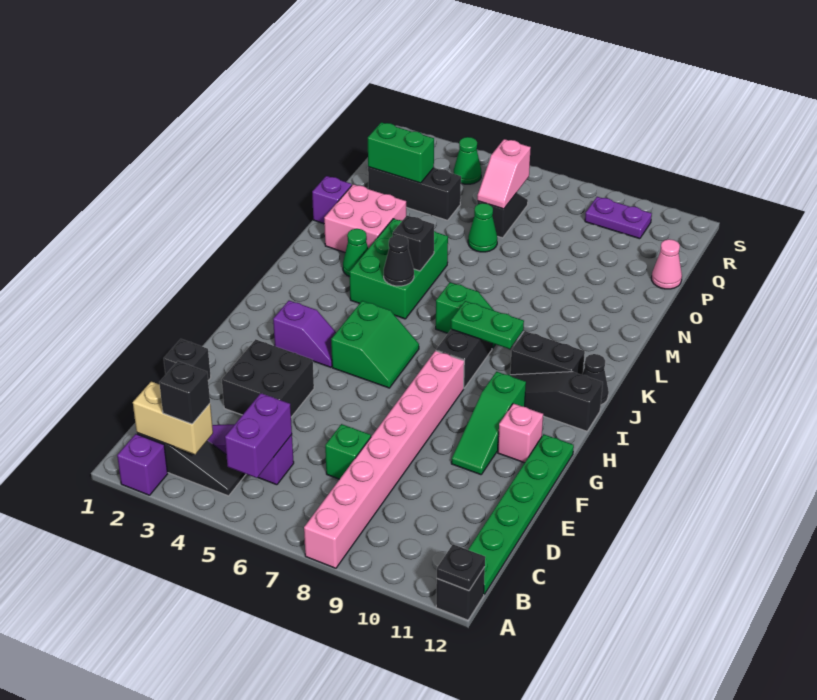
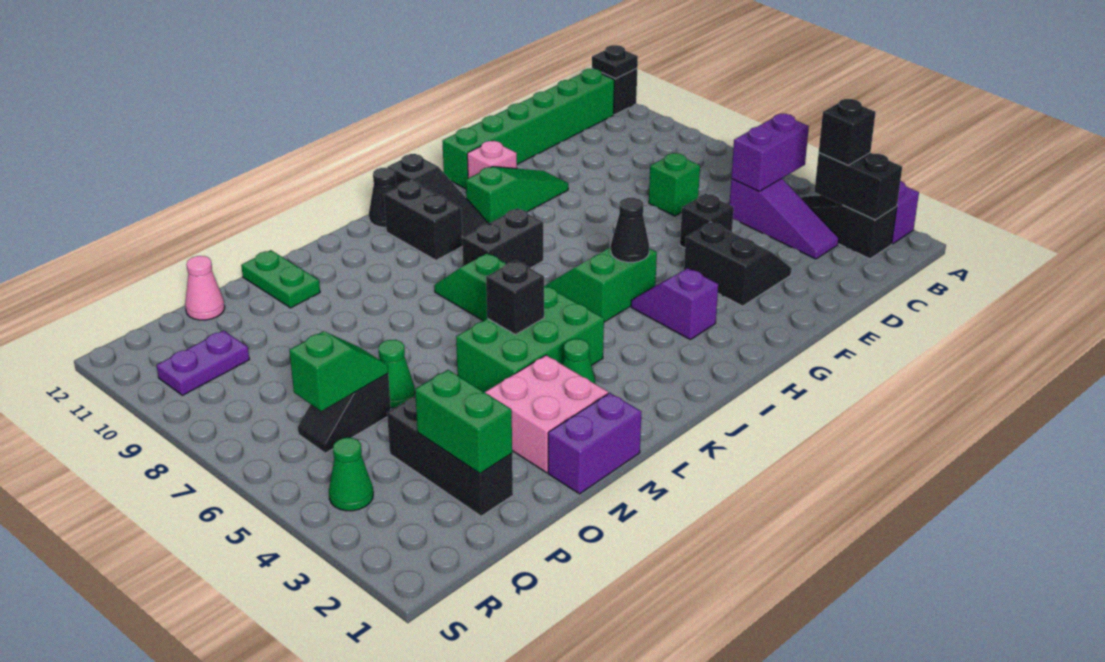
pink brick A8:H8 level 1 -> none
tan brick B2:B3 level 2 -> black brick B2:B3 level 2
green plate B12:G12 level 1 -> green brick B12:G12 level 1
black brick E1 level 1 -> black brick E5 level 1
black brick E3:F4 level 1 -> black slope E3:F4 level 1 top F
green plate J8:J9 level 2 -> green plate N11:N12 level 1
black cone K5 level 2 -> black cone H5 level 2
purple brick N1 level 1 -> purple brick M1:N1 level 1
pink slope P6:Q6 level 2 top Q -> green slope P6:Q6 level 2 top Q
purple plate R9:R10 level 1 -> purple plate Q10:R10 level 1

